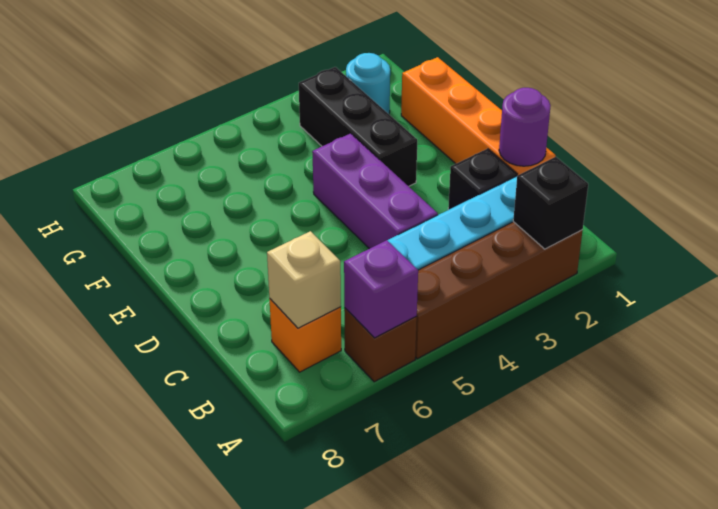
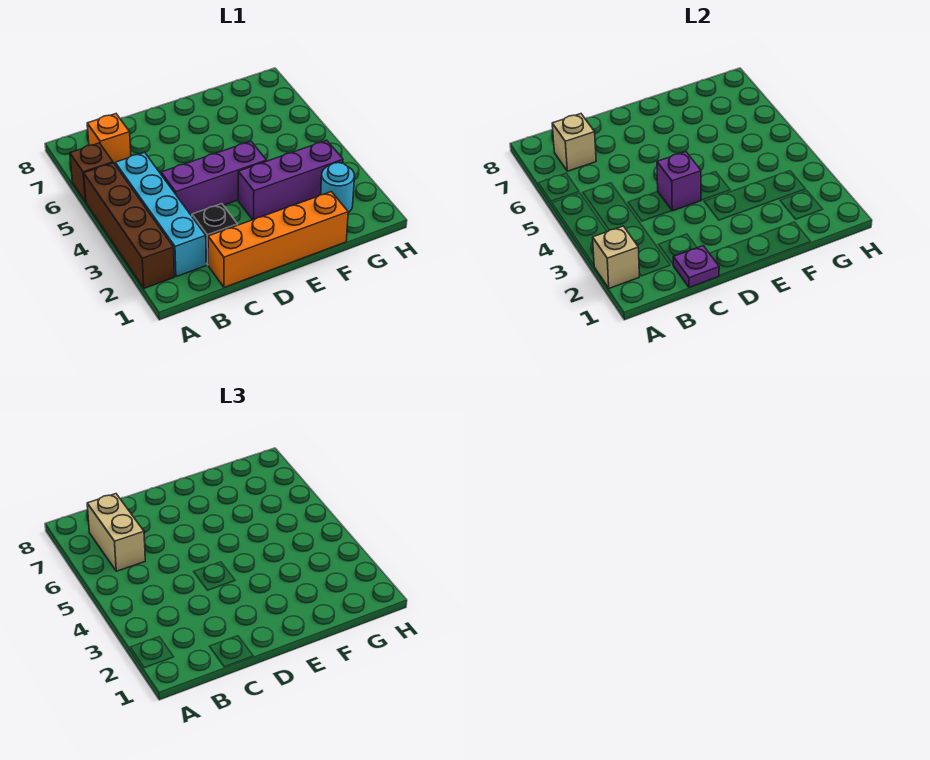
black brick A2 level 2 -> tan brick A2 level 2
purple brick A6 level 2 -> purple brick D4 level 2
none -> tan brick B6:B7 level 3
purple round brick C1 level 2 -> purple plate C1 level 2
black brick E3:G3 level 1 -> purple brick E3:G3 level 1

